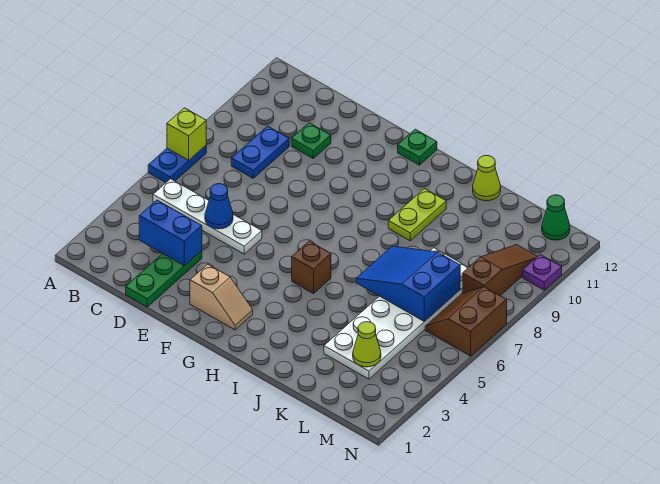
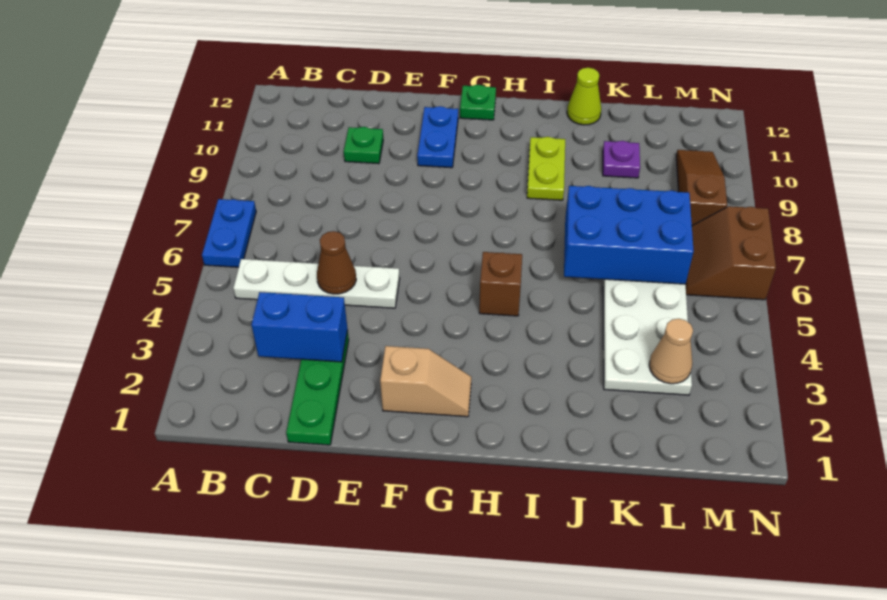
lime brick A7 level 2 -> none
blue plate C8:C9 level 1 -> blue plate F10:F11 level 1
blue cone D5 level 2 -> brown cone D5 level 2
blue slope J6:L7 level 2 top L -> blue brick J6:L7 level 2
lime cone L3 level 2 -> tan cone L3 level 2
green cone M12 level 1 -> none
purple plate N10 level 1 -> purple plate K10 level 1

